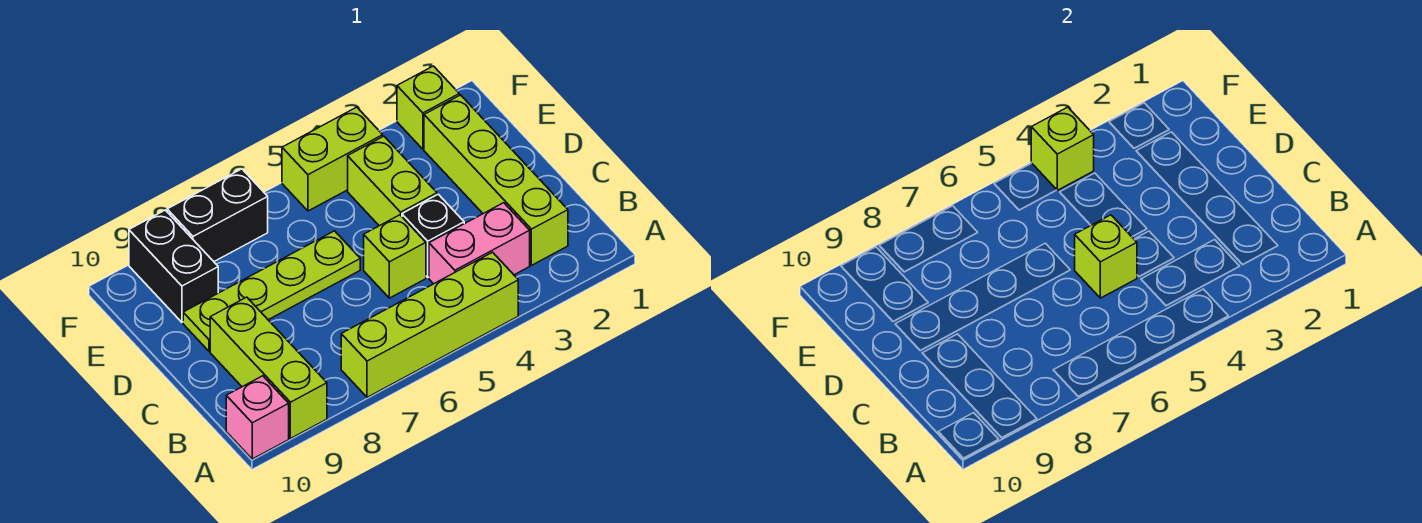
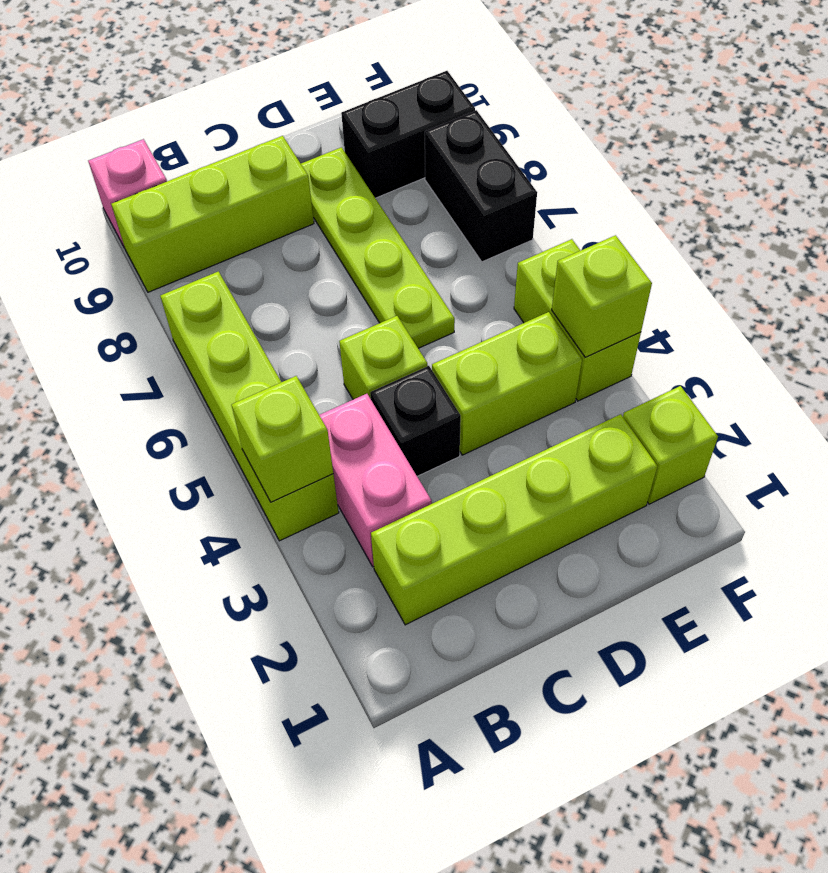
lime brick C5 level 2 -> lime brick A4 level 2

